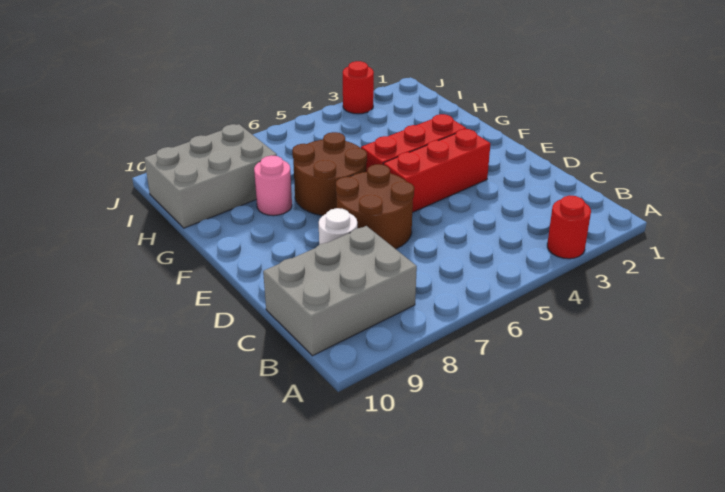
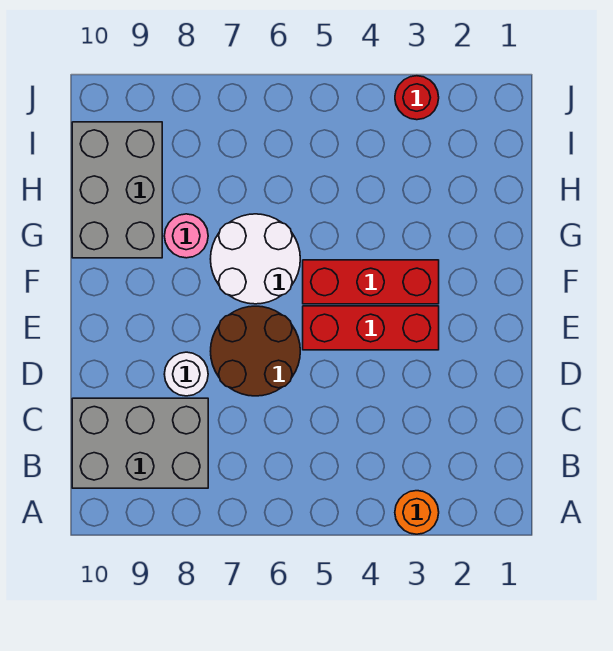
red round brick A3 level 1 -> orange round brick A3 level 1
brown round brick F6:G7 level 1 -> white round brick F6:G7 level 1
grey brick H8:I10 level 1 -> grey brick G9:I10 level 1

